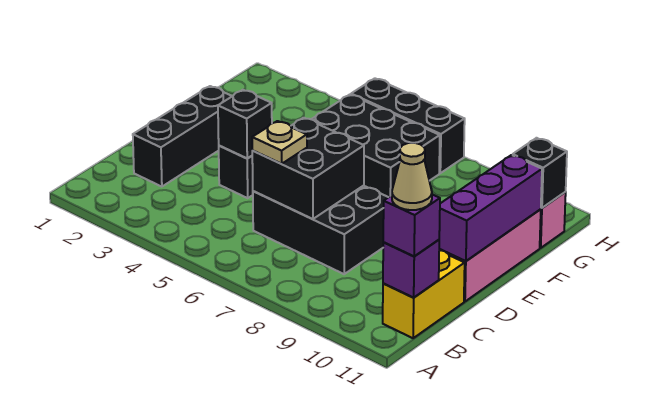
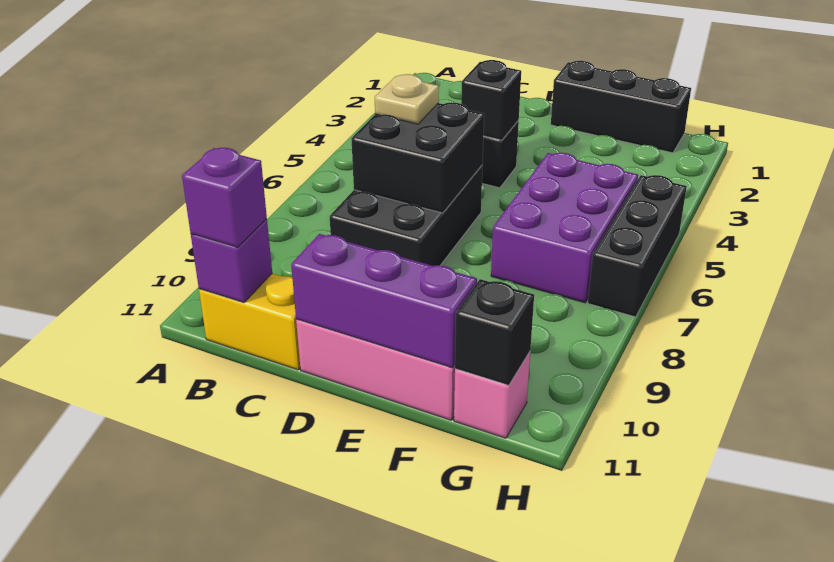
tan cone B11 level 4 -> none
black brick C2:E2 level 1 -> black brick E1:G1 level 1
black brick F5:G7 level 1 -> purple brick F5:G7 level 1

